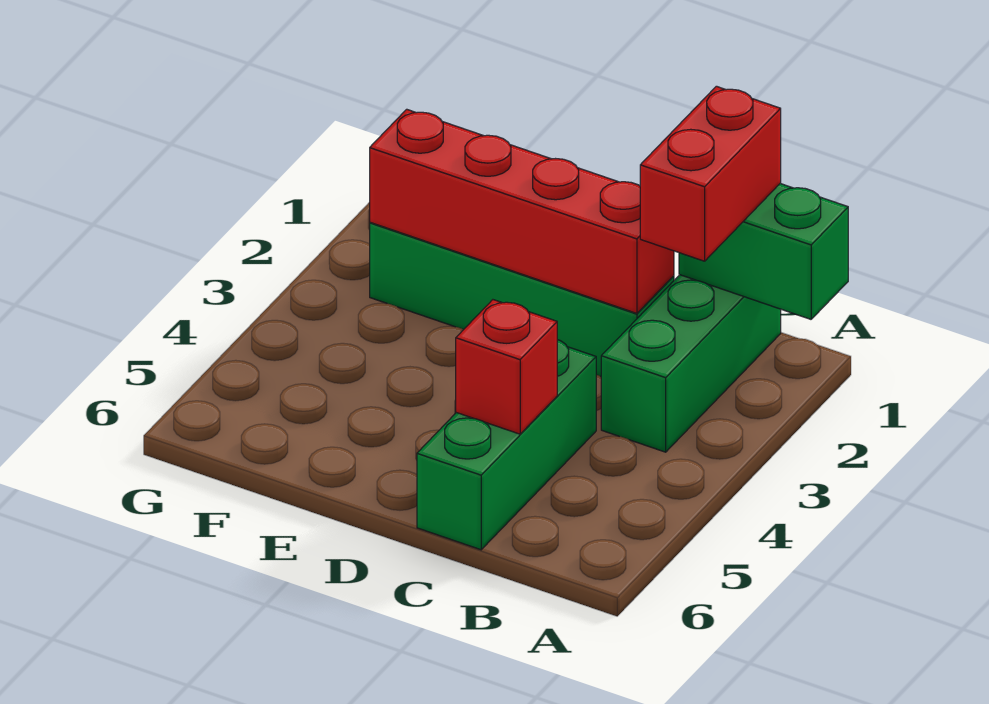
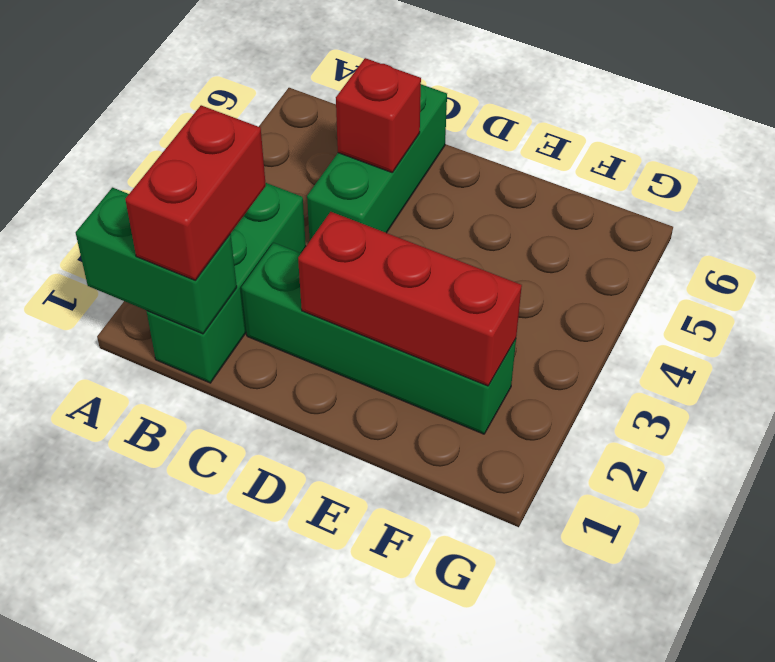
red brick C2:F2 level 2 -> red brick D2:F2 level 2

